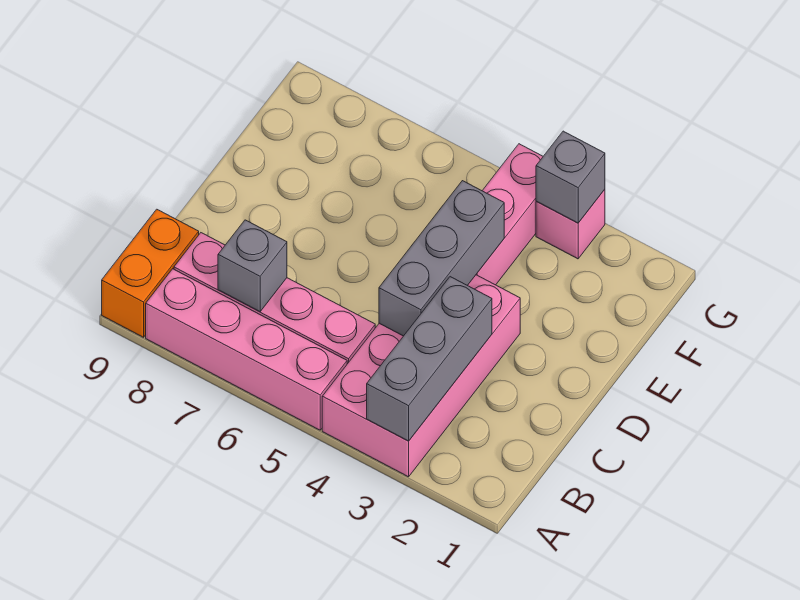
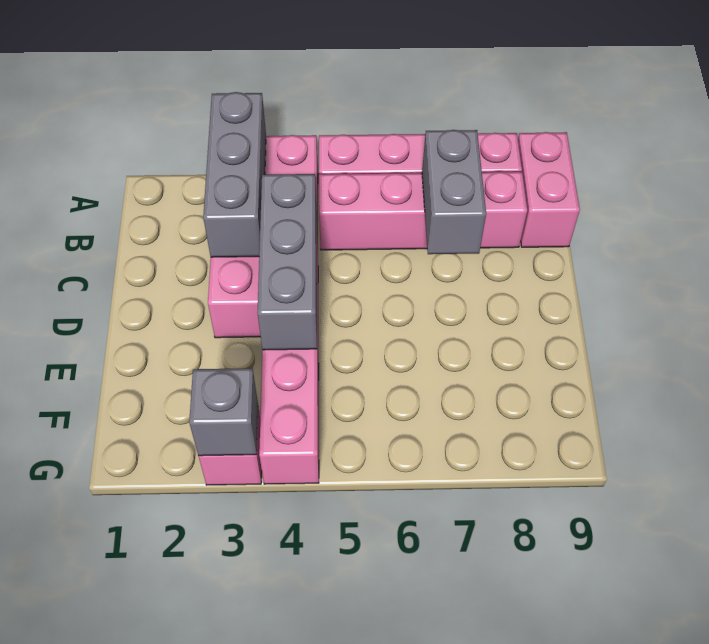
orange brick A9:B9 level 1 -> pink brick A9:B9 level 1
grey brick B7 level 2 -> grey brick B7:C7 level 2

